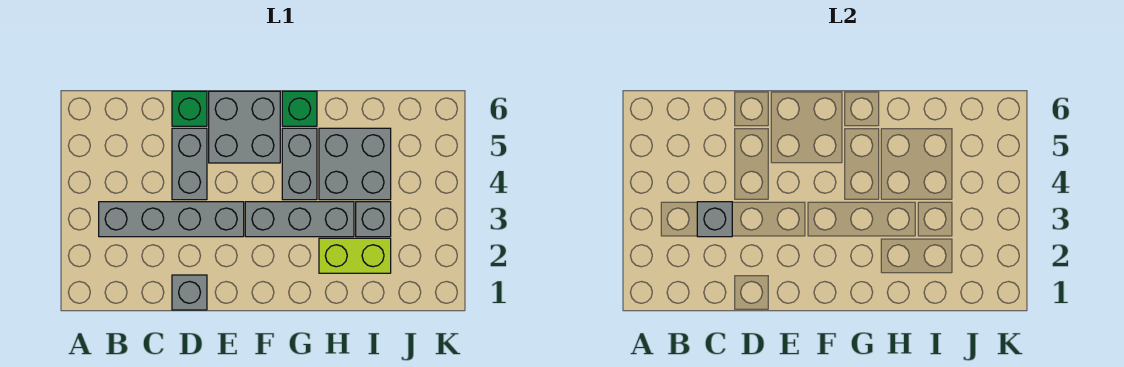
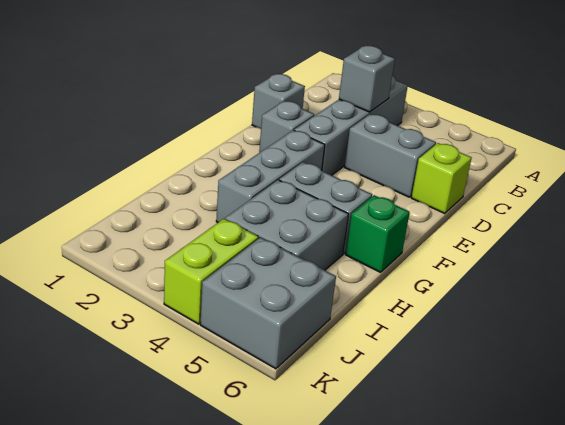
green brick D6 level 1 -> lime brick D6 level 1
grey brick E5:F6 level 1 -> grey brick J5:K6 level 1
lime brick H2:I2 level 1 -> lime brick J4:K4 level 1
grey brick I3 level 1 -> grey brick E2 level 1

